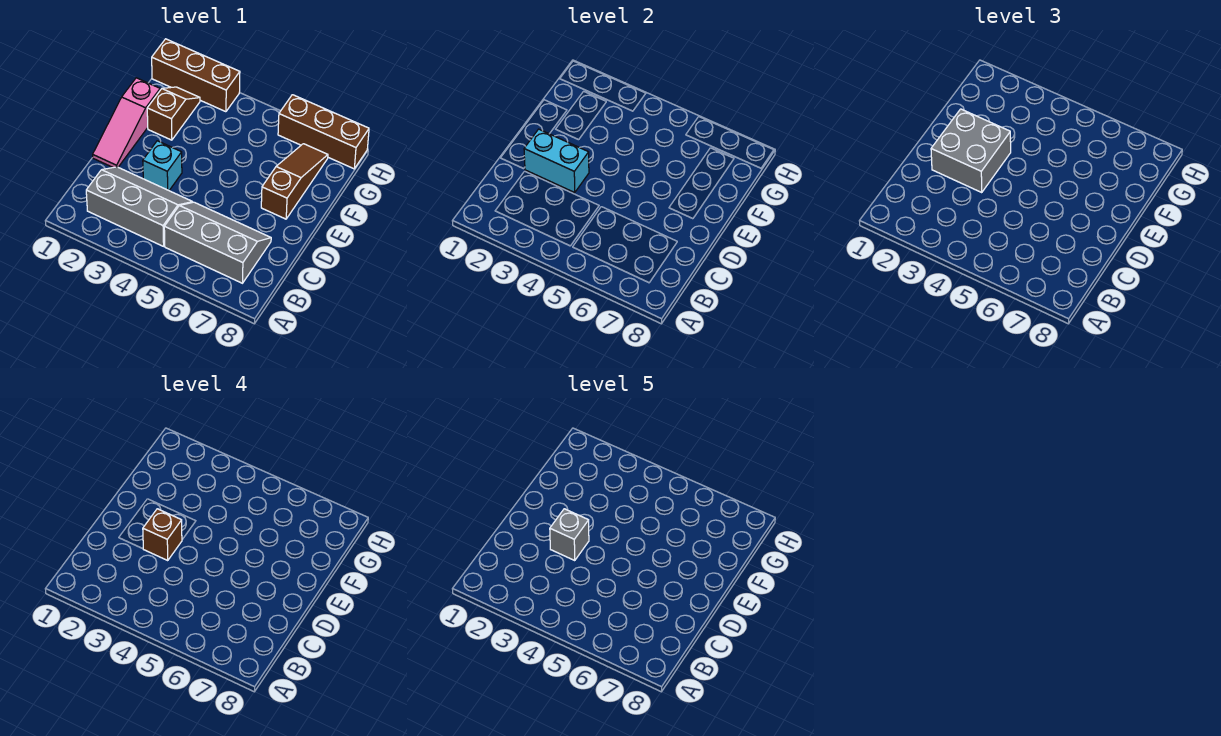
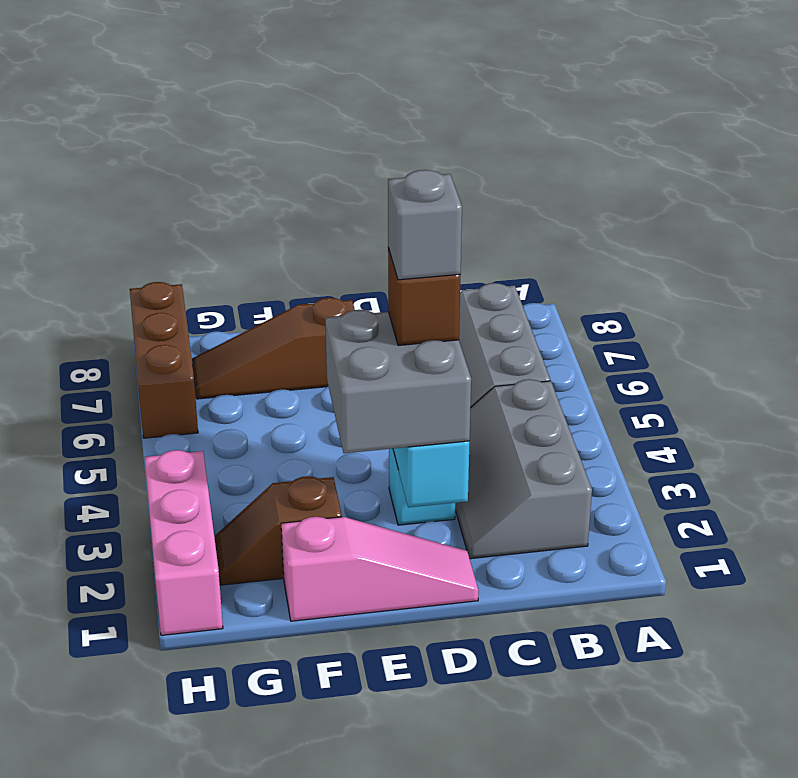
brown brick H1:H3 level 1 -> pink brick H1:H3 level 1

